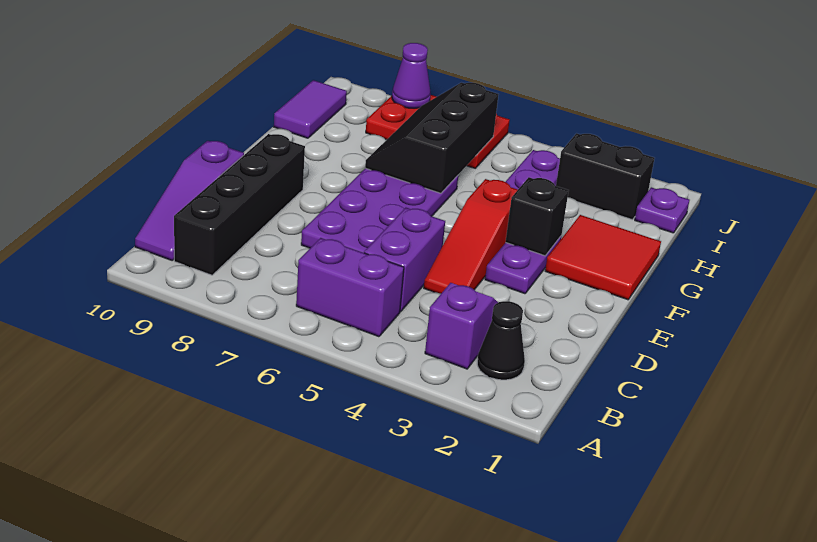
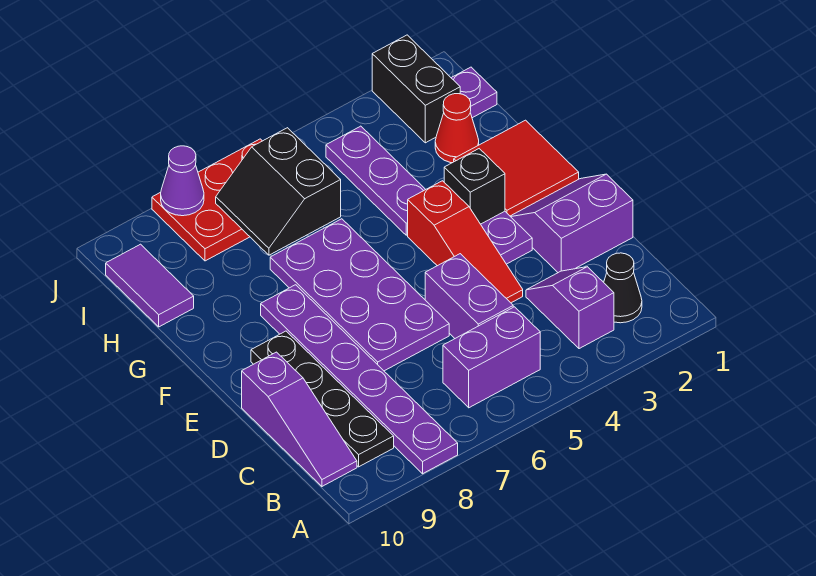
none -> purple plate A8:F8 level 1
black brick B9:E9 level 1 -> black plate B9:E9 level 1
none -> purple slope D1:E2 level 1 top D
black slope G6:I7 level 2 top 6 -> black slope H6:I7 level 2 top 6
none -> red cone H2 level 1
black brick I2:I3 level 1 -> black brick I2:J2 level 1

